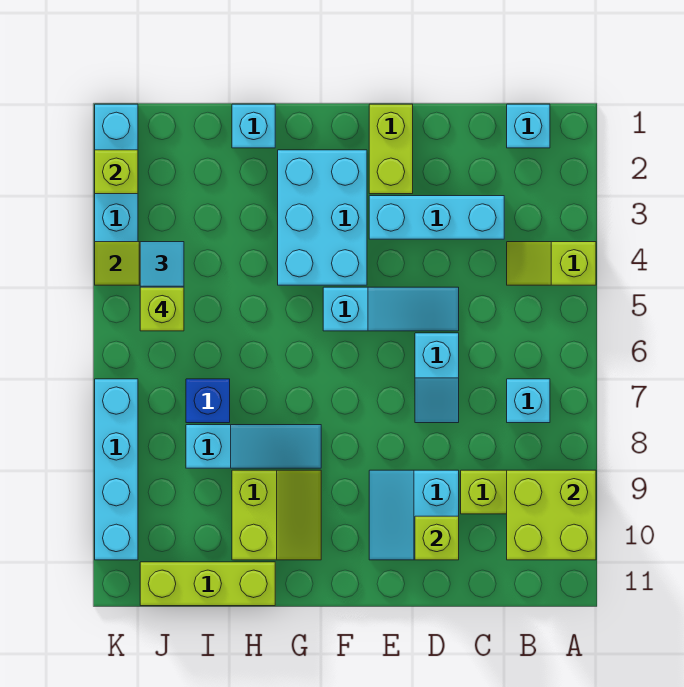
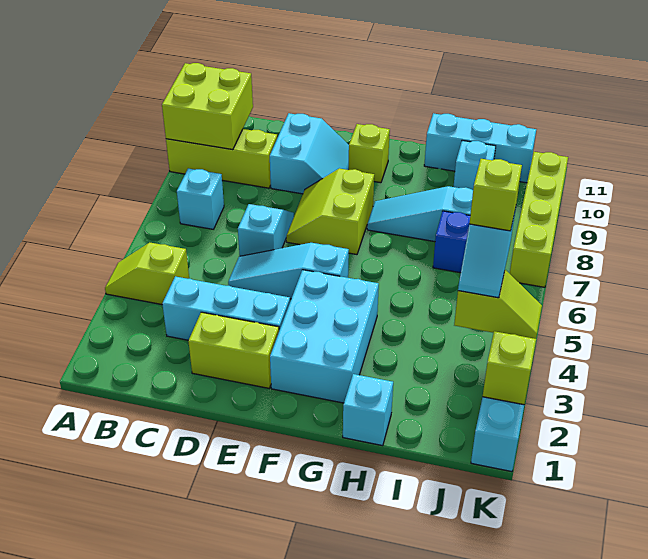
lime slope A4:B4 level 1 top A -> lime slope A4:B4 level 1 top B
cyan brick B1 level 1 -> cyan brick I10 level 1
lime brick D10 level 2 -> lime brick F10 level 1
lime brick E1:E2 level 1 -> lime brick D2:E2 level 1
lime slope G9:H10 level 1 top H -> lime slope E7:F8 level 1 top F
lime brick H11:J11 level 1 -> cyan brick H11:J11 level 1
cyan brick K7:K10 level 1 -> lime brick K7:K10 level 1

